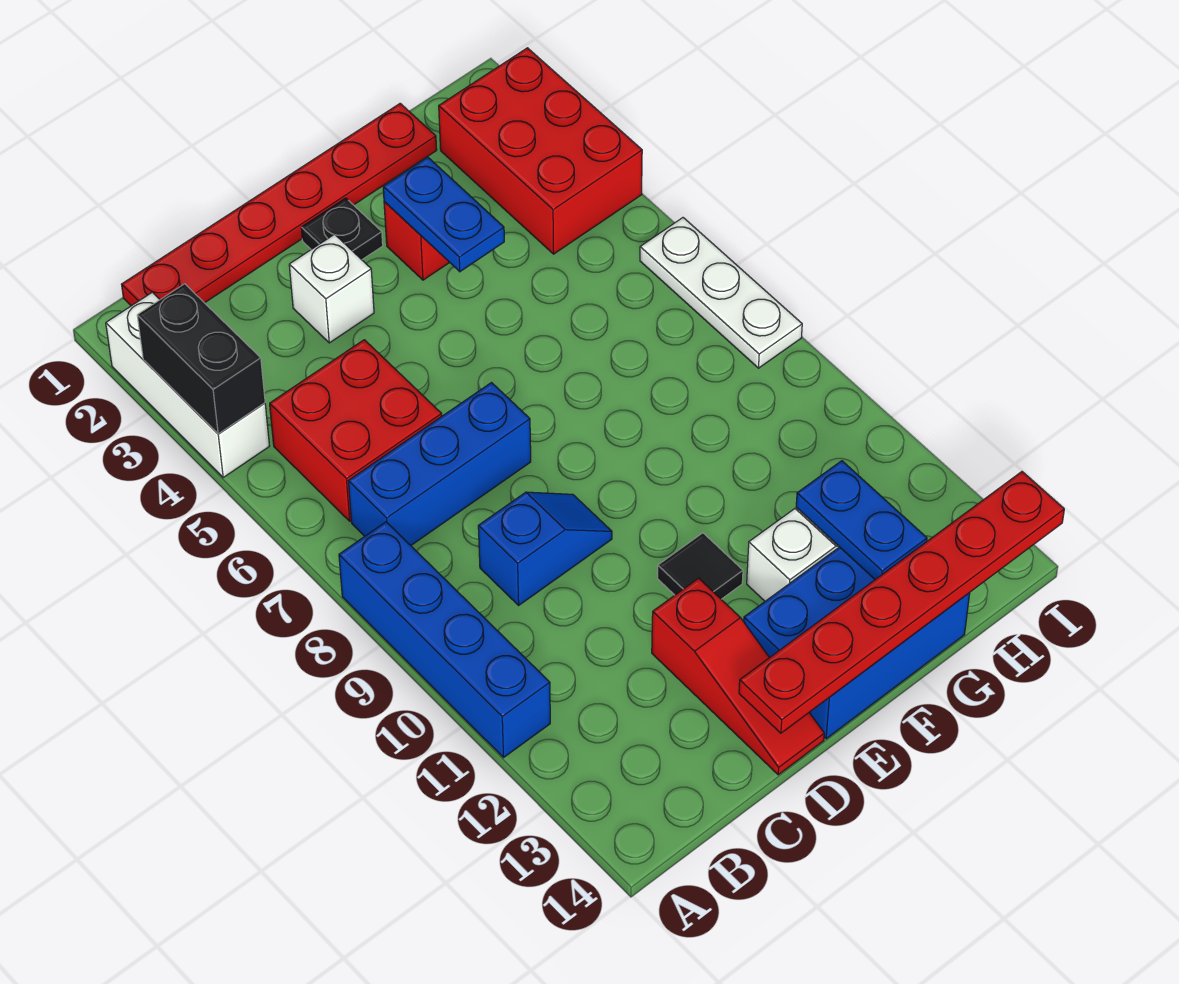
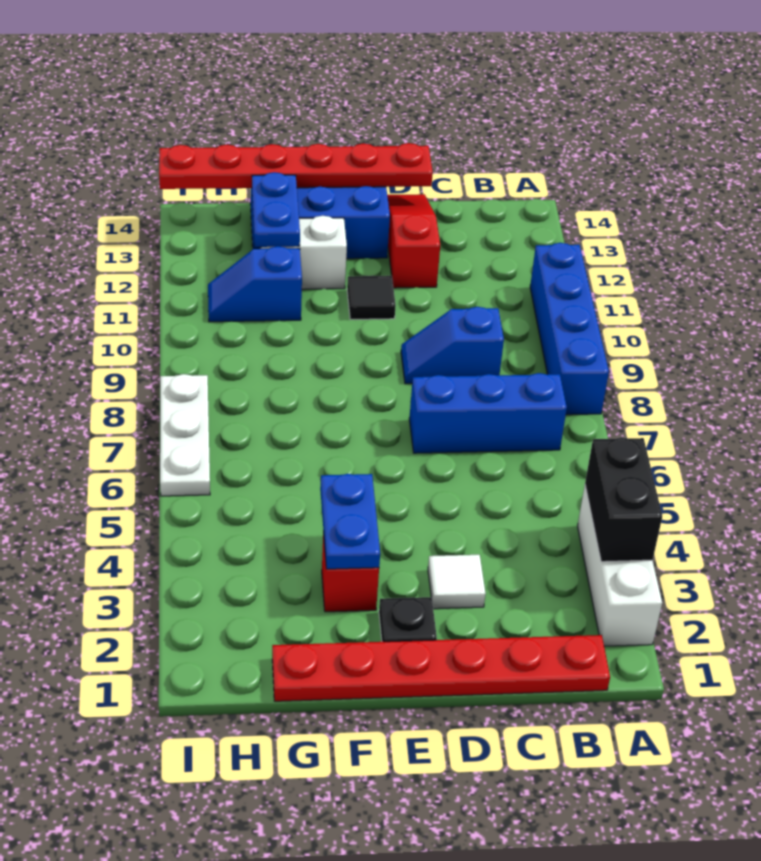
red brick B5:C6 level 1 -> none
white brick D3 level 1 -> white tile D3 level 1
none -> blue slope G11:H11 level 1 top G
red brick H2:I4 level 1 -> none

